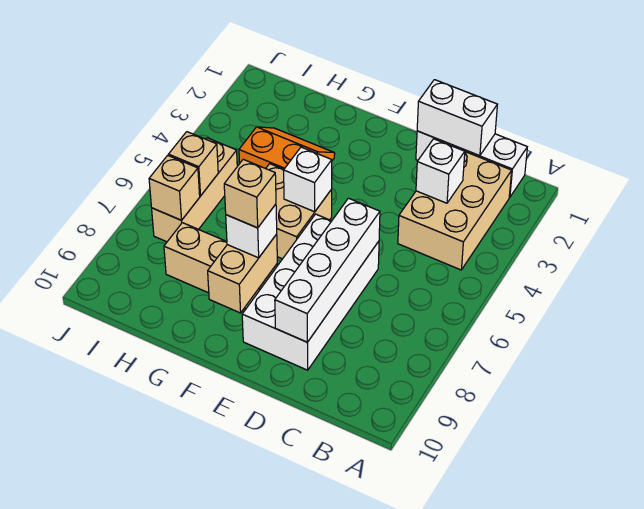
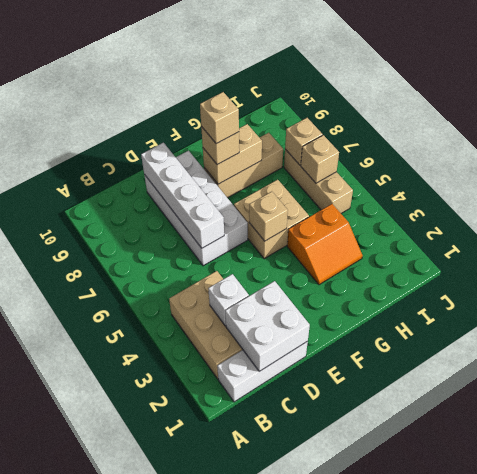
white brick C1:D1 level 2 -> white brick C1:D2 level 2
white brick F5 level 2 -> tan brick F5 level 2
tan brick F8:F9 level 2 -> tan brick F8:G8 level 2
white brick F8 level 3 -> tan brick F8 level 3

